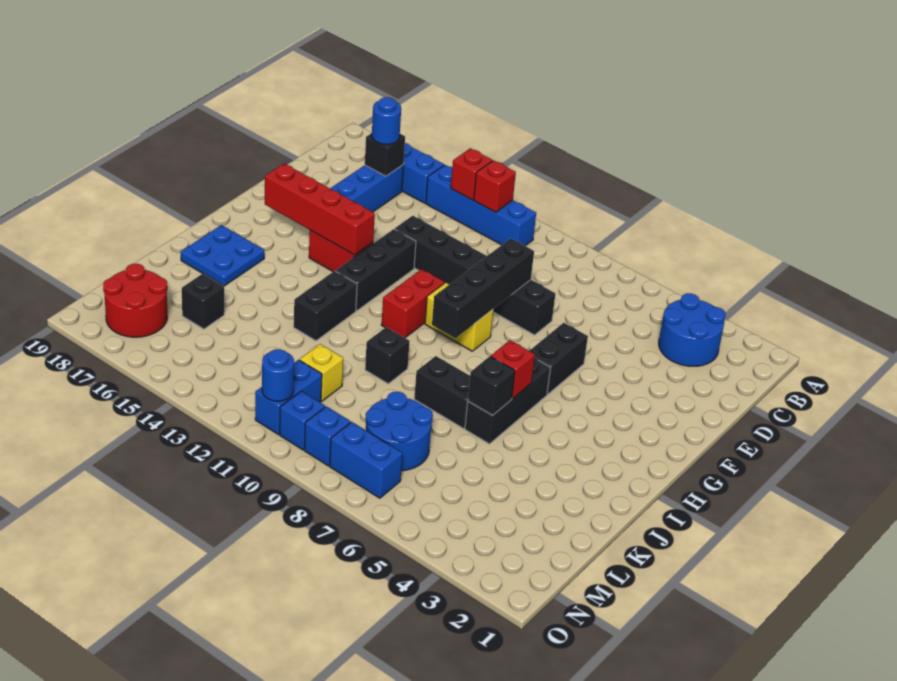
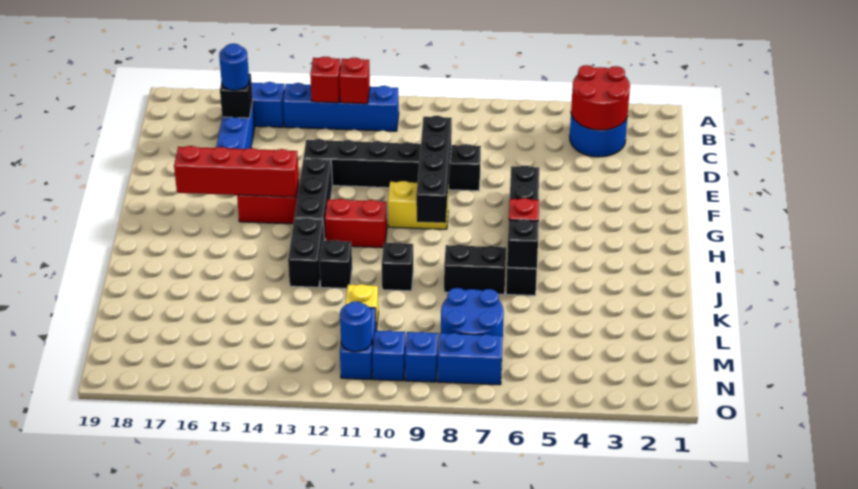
red brick G11:H11 level 1 -> red brick H11:H12 level 1
blue plate I17:J18 level 1 -> none
black brick L16 level 1 -> black brick J12 level 1
red round brick M17:N18 level 1 -> red round brick B3:C4 level 2

